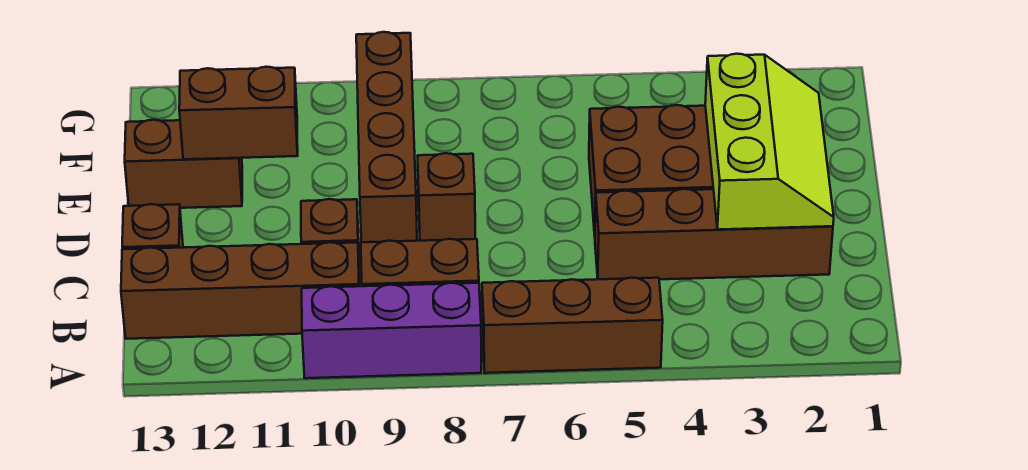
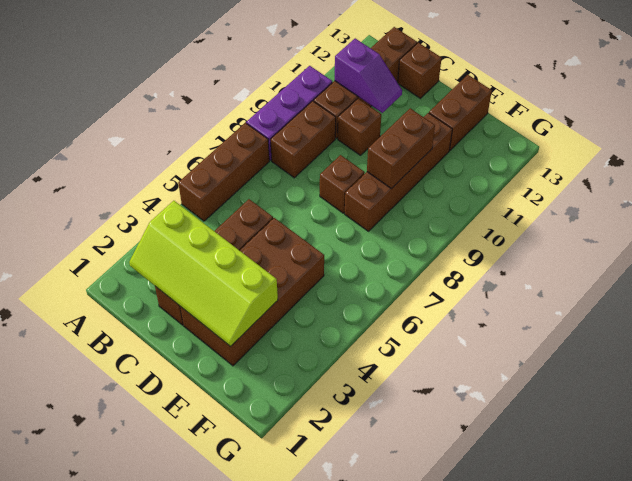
none -> purple slope B11:C11 level 2 top B
lime slope C2:E3 level 2 top 3 -> lime slope B2:E3 level 2 top 3
brown brick D9:G9 level 1 -> brown brick E8:E11 level 1
brown brick E11:E12 level 2 -> brown brick E9:E10 level 2

